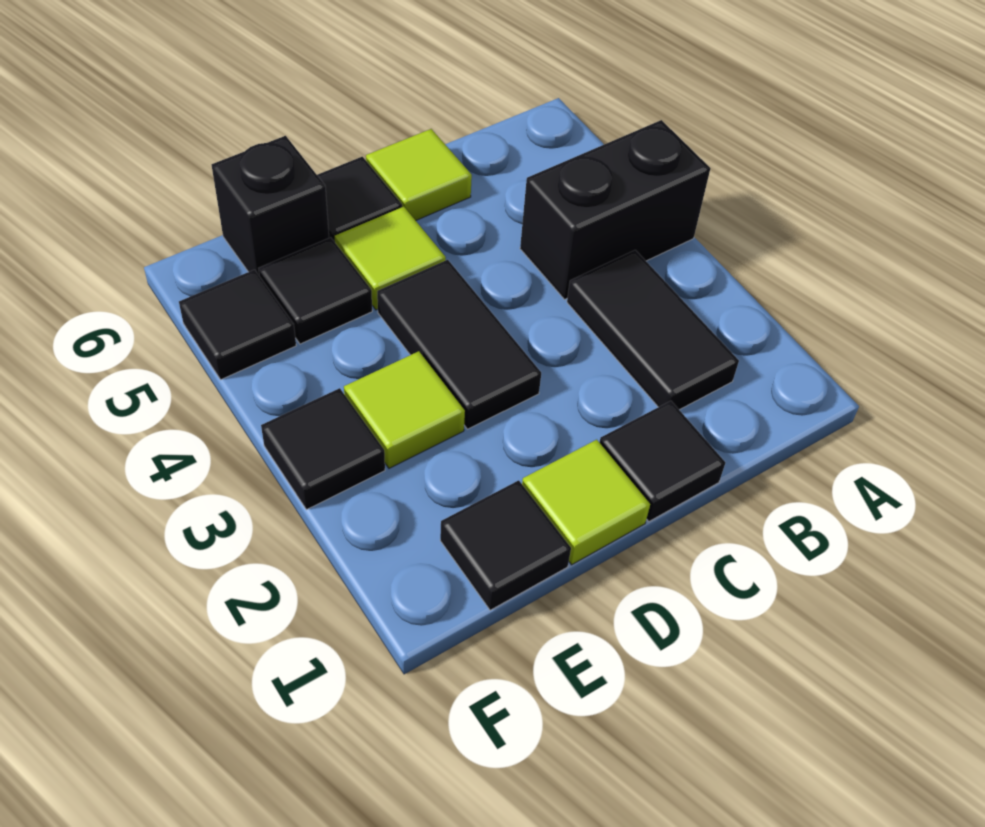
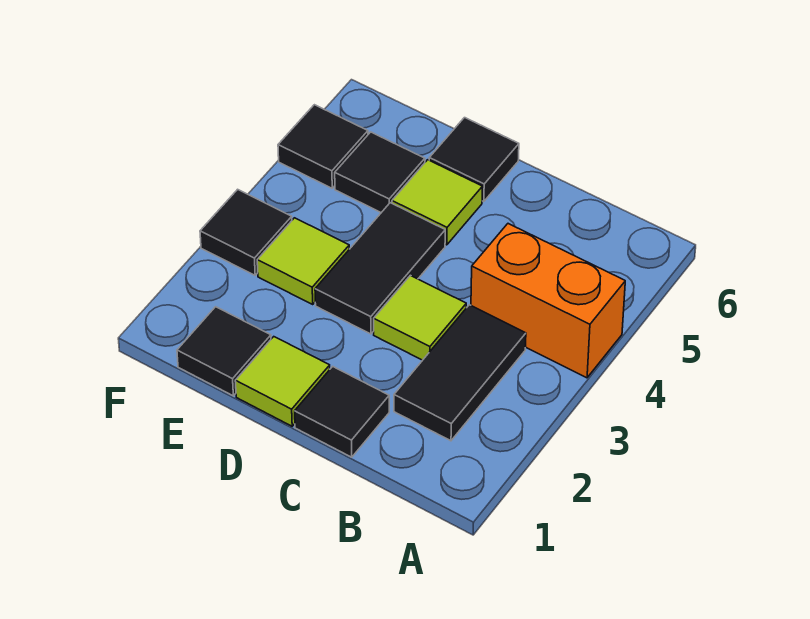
black brick A4:B4 level 1 -> orange brick A4:B4 level 1
lime tile C6 level 1 -> lime tile C3 level 1
black brick E6 level 1 -> none

